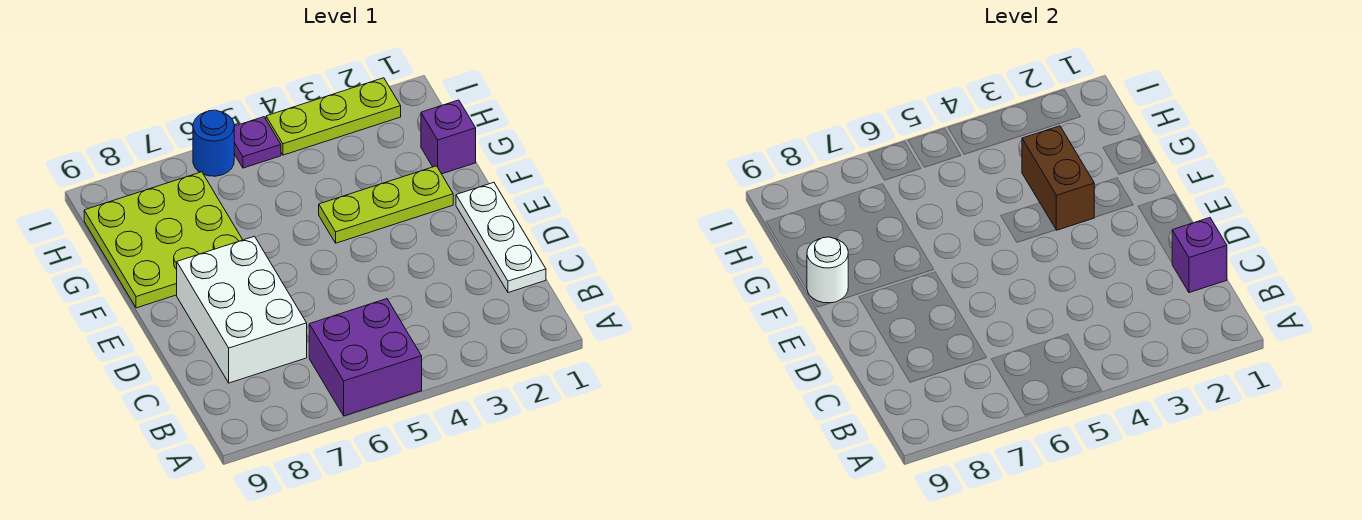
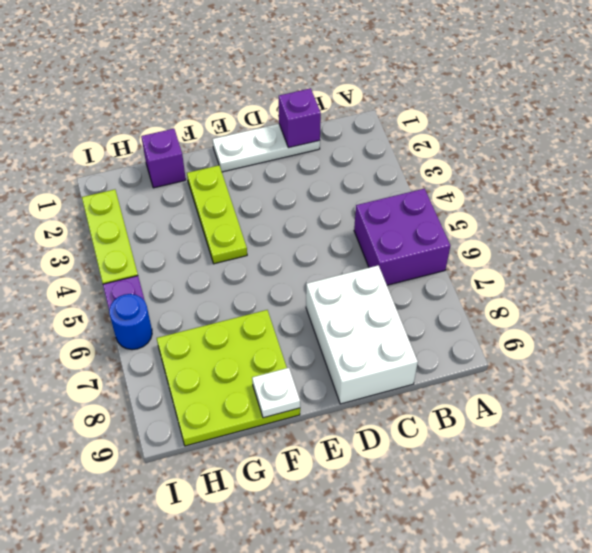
white brick C7:E8 level 1 -> white brick C7:D9 level 1
brown brick F3:G3 level 2 -> none
white round brick F9 level 2 -> white plate F9 level 2

